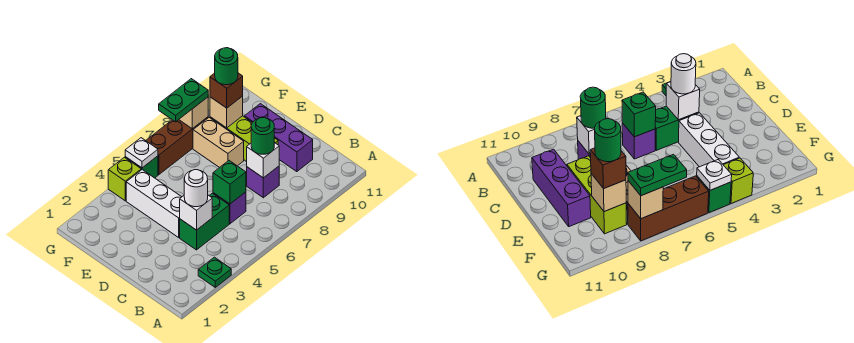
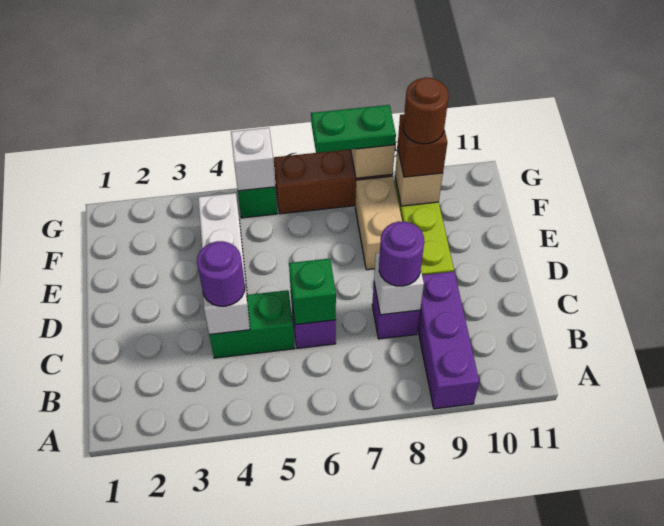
green plate A3 level 1 -> none
white round brick C4 level 3 -> purple round brick C4 level 3
green round brick C8 level 3 -> purple round brick C8 level 3
purple brick C10:E10 level 1 -> purple brick A9:C9 level 1
green round brick F9 level 4 -> brown round brick F9 level 4
lime brick G4 level 1 -> none
white plate G5 level 2 -> white brick G5 level 2

